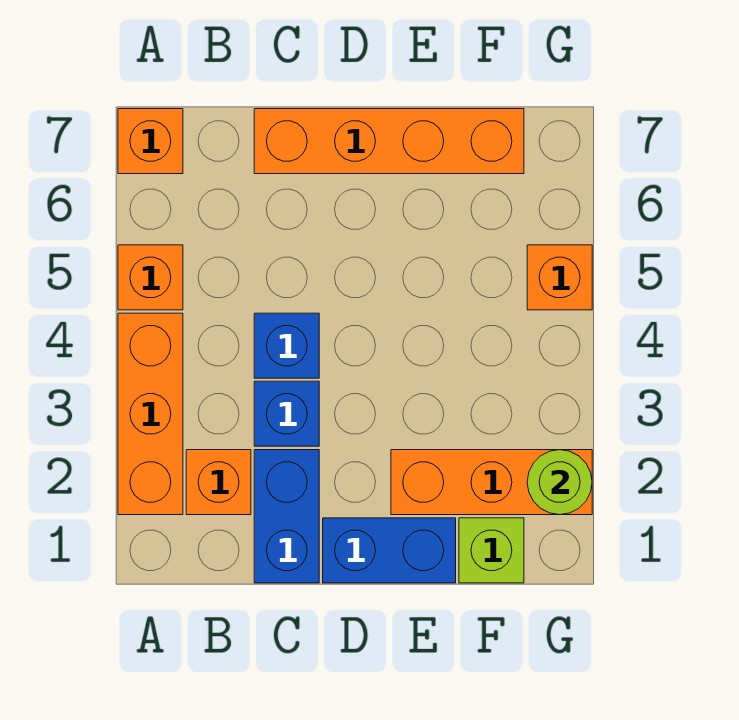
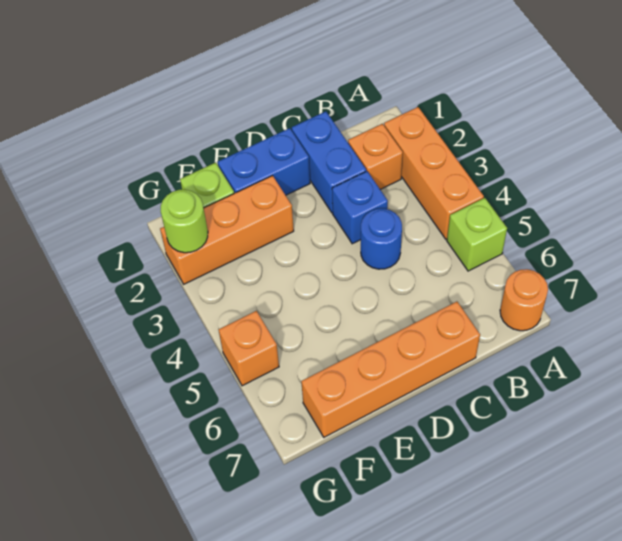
orange brick A5 level 1 -> lime brick A5 level 1
orange brick A7 level 1 -> orange round brick A7 level 1
blue brick C4 level 1 -> blue round brick C4 level 1

